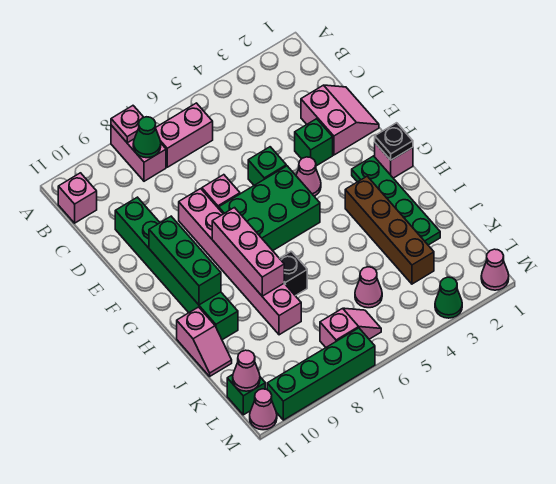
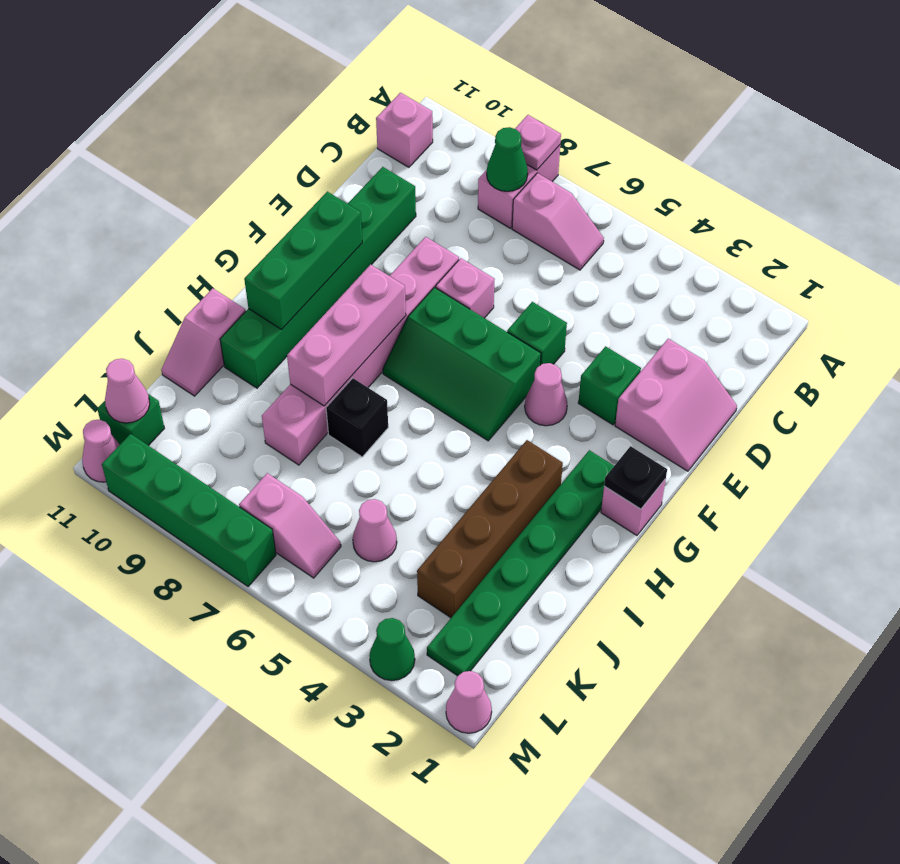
pink brick B6:B7 level 1 -> pink slope B6:B7 level 1 top 7
green brick F5:G7 level 1 -> green slope F5:G7 level 1 top F
green plate G2:J2 level 1 -> green plate G2:L2 level 1

